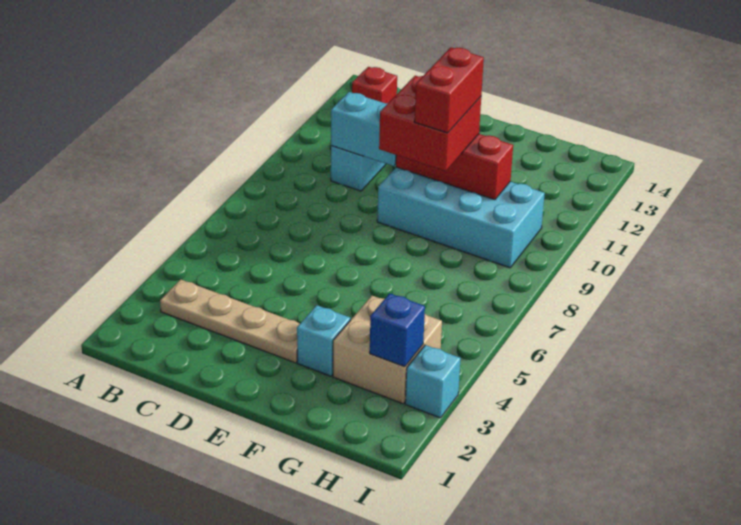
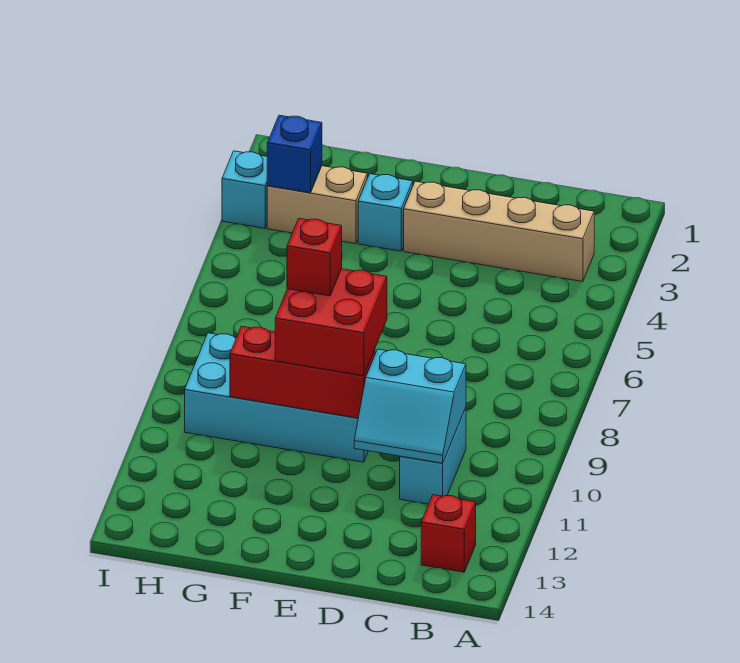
tan plate B3:E3 level 1 -> tan brick B3:E3 level 1
red brick F9:F10 level 4 -> red brick F9 level 4
tan brick G3:H4 level 1 -> tan brick G3:H3 level 1

